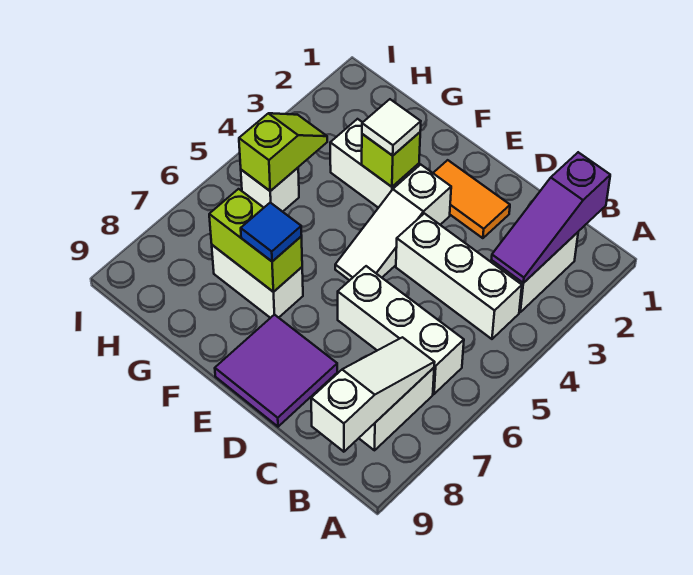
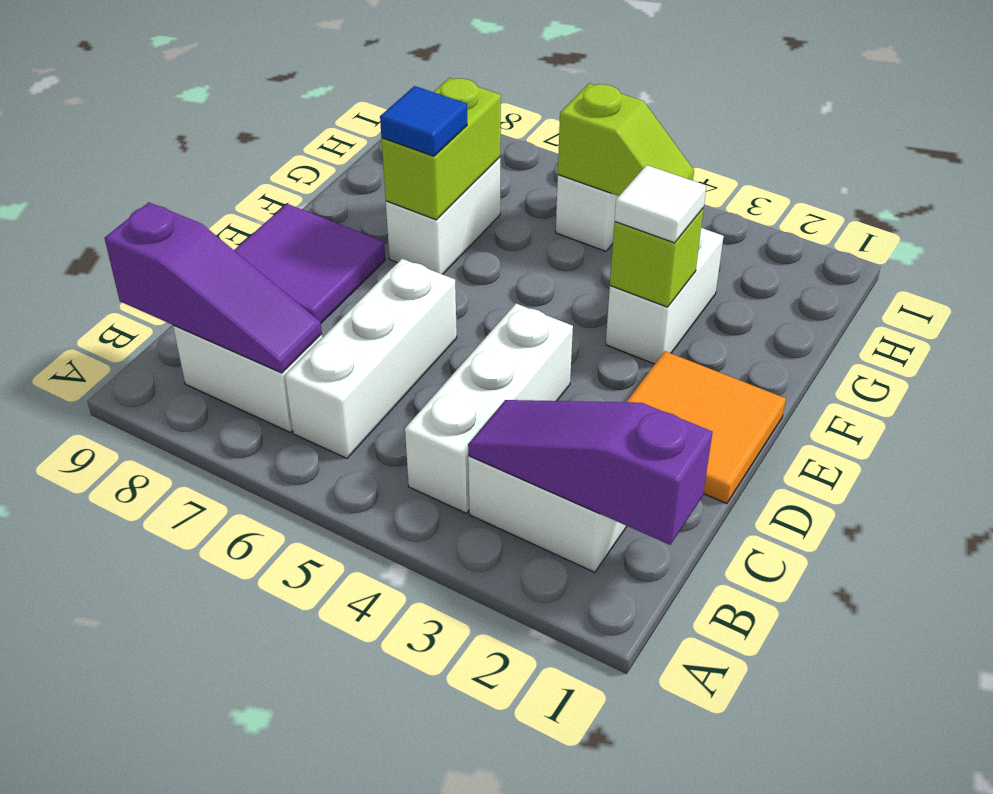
white slope B7:B9 level 2 top 9 -> purple slope B7:B9 level 2 top 9
orange tile D2:E2 level 1 -> orange tile D1:E2 level 1
white slope E3:E5 level 1 top 3 -> none

